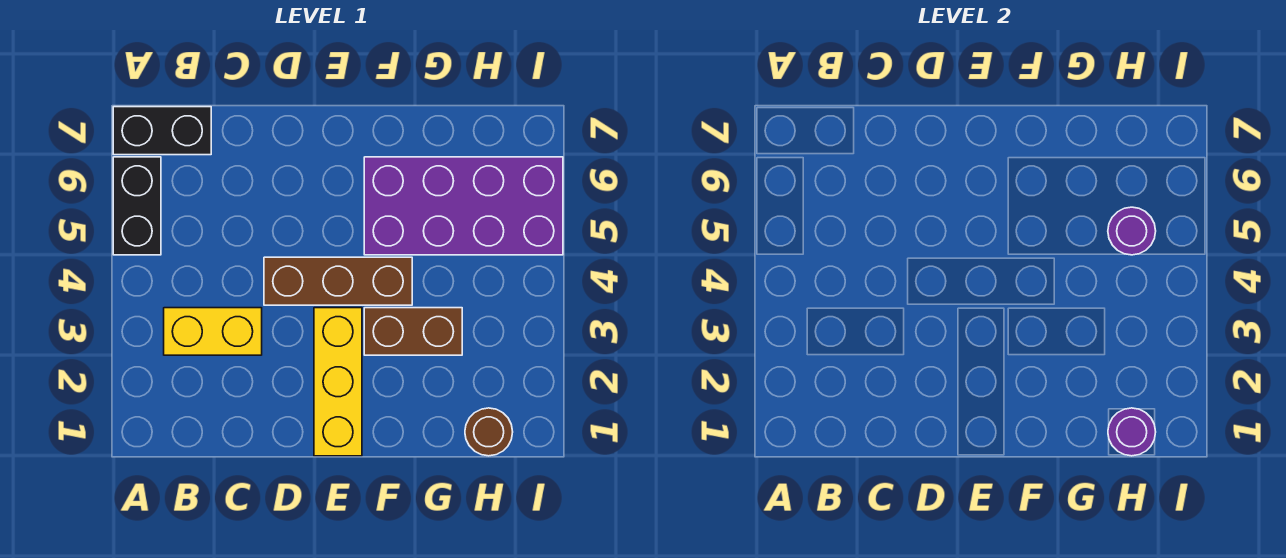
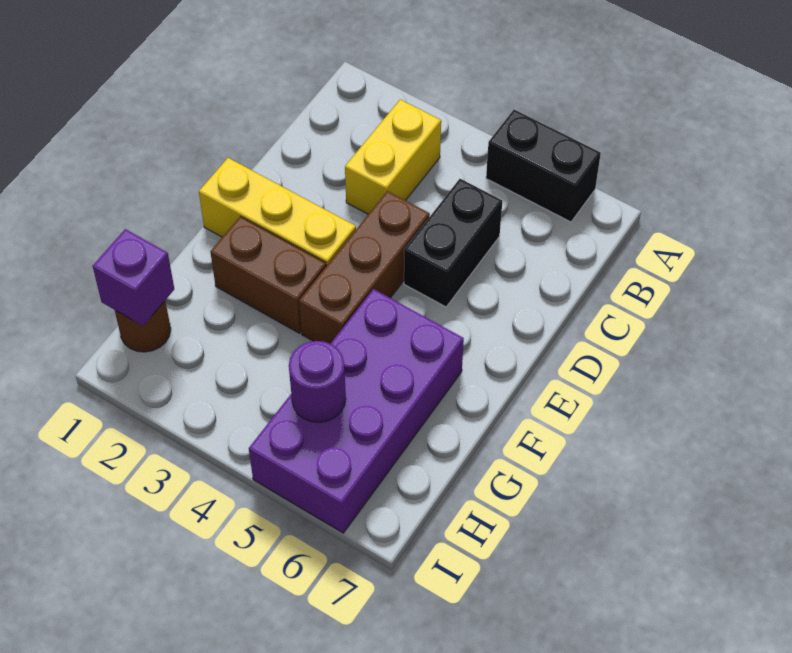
black brick A7:B7 level 1 -> black brick C5:D5 level 1
brown brick F3:G3 level 1 -> brown brick F2:F3 level 1
purple round brick H1 level 2 -> purple brick H1 level 2

